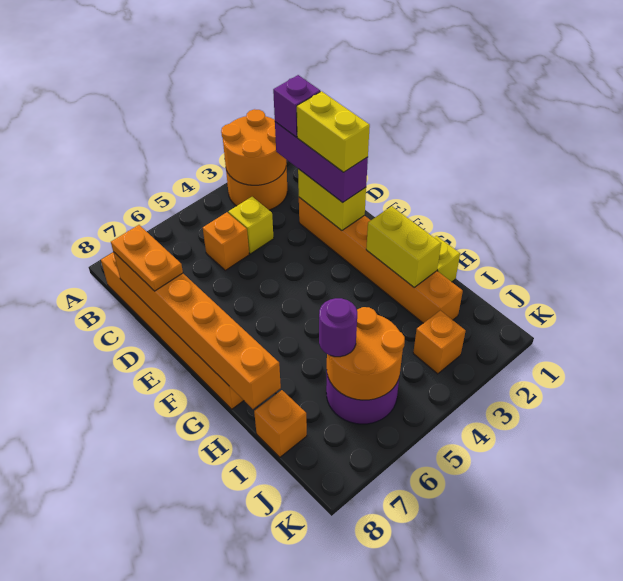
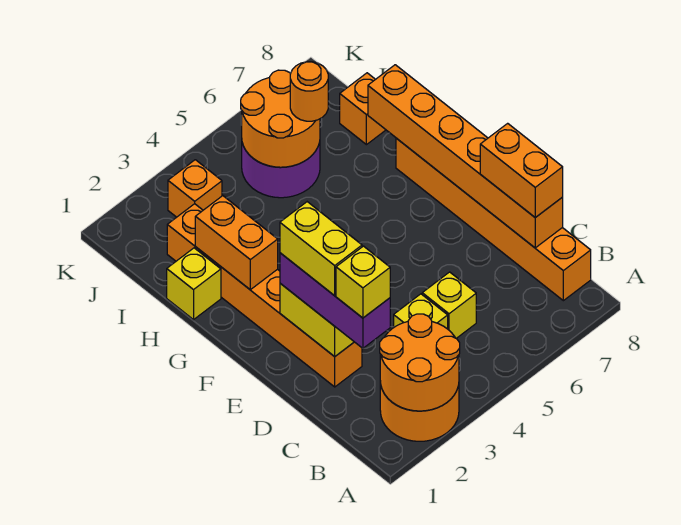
purple brick C2 level 4 -> yellow brick C2 level 4
orange brick C5 level 1 -> yellow brick C5 level 1
orange plate C8:D8 level 3 -> orange brick C8:D8 level 3
yellow brick G2:H2 level 2 -> orange brick G2:H2 level 2
purple round brick I6 level 3 -> orange round brick I6 level 3

